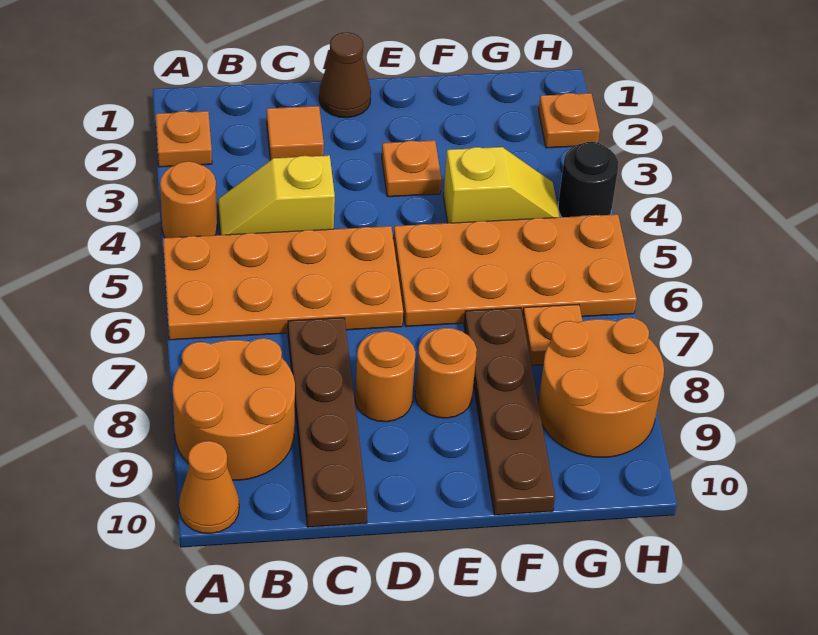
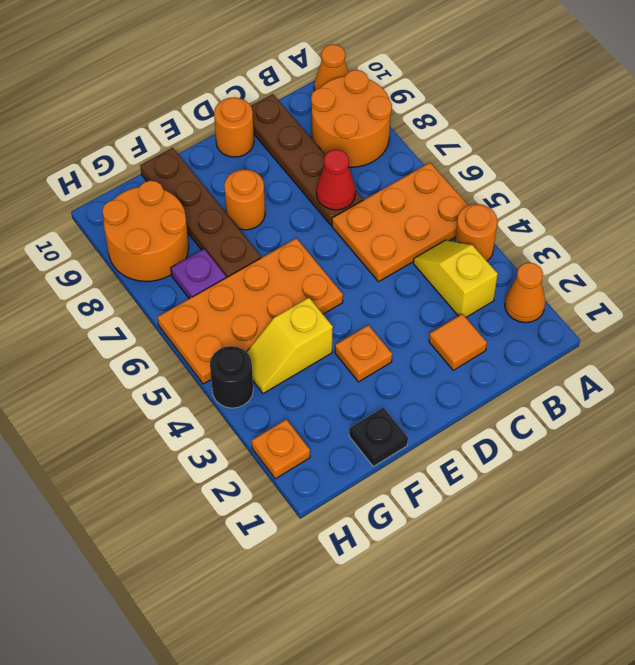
orange plate A2 level 1 -> orange cone A2 level 1
orange plate A5:D6 level 1 -> orange plate A5:C6 level 1
yellow slope B4:C4 level 1 top C -> yellow slope B3:B4 level 1 top 3
none -> red cone C7 level 2
brown cone D1 level 1 -> none
orange round brick D8 level 1 -> orange round brick D10 level 1
none -> black plate F1 level 1
orange plate G7 level 1 -> purple plate G7 level 1

